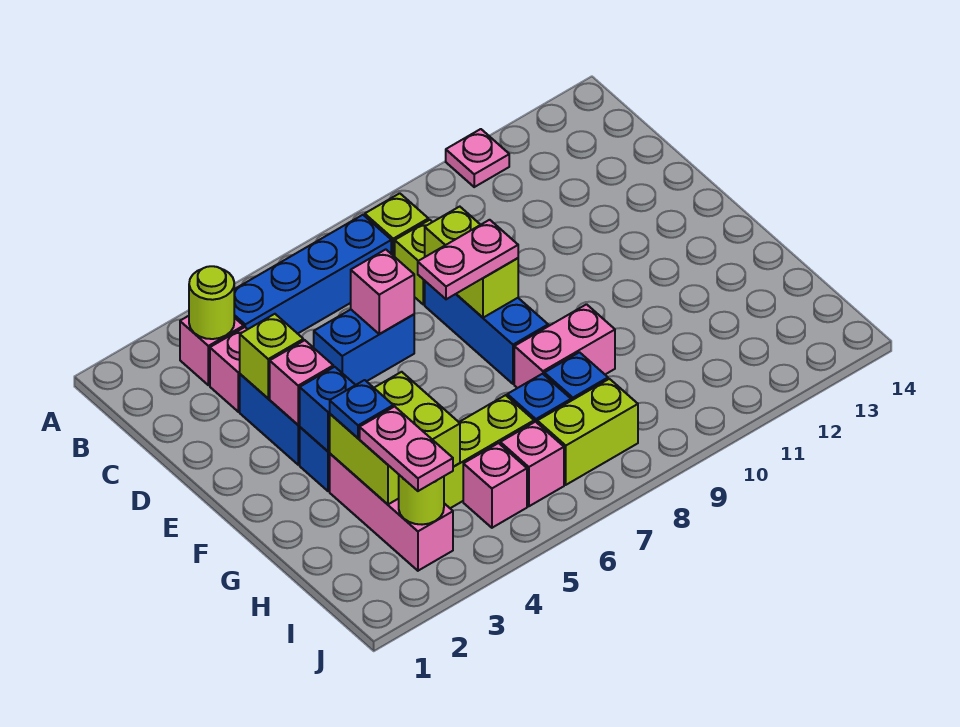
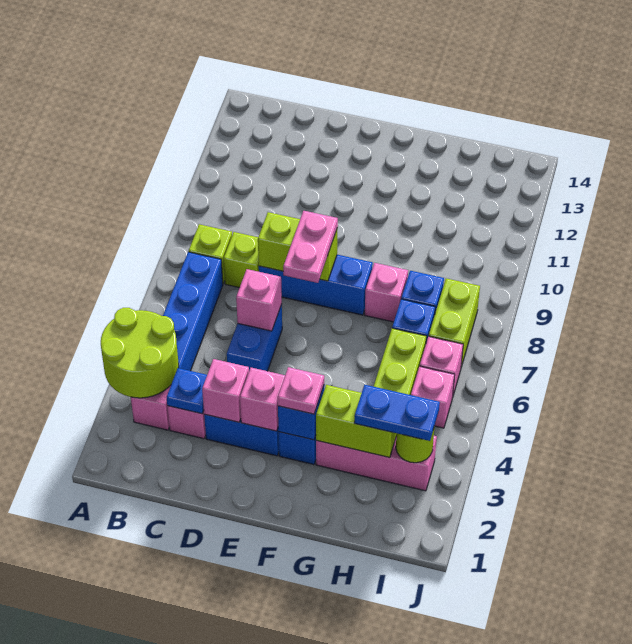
pink plate A11 level 1 -> pink plate F3 level 3
lime round brick B3 level 2 -> lime round brick A3:B4 level 2
lime brick D3 level 2 -> pink brick D3 level 2
lime brick G3:H4 level 2 -> lime brick G3:H3 level 2
blue plate G3 level 3 -> blue plate C3 level 2
pink brick G8:G9 level 1 -> pink brick G8 level 1
pink plate H3:I3 level 3 -> blue plate H3:I3 level 3

